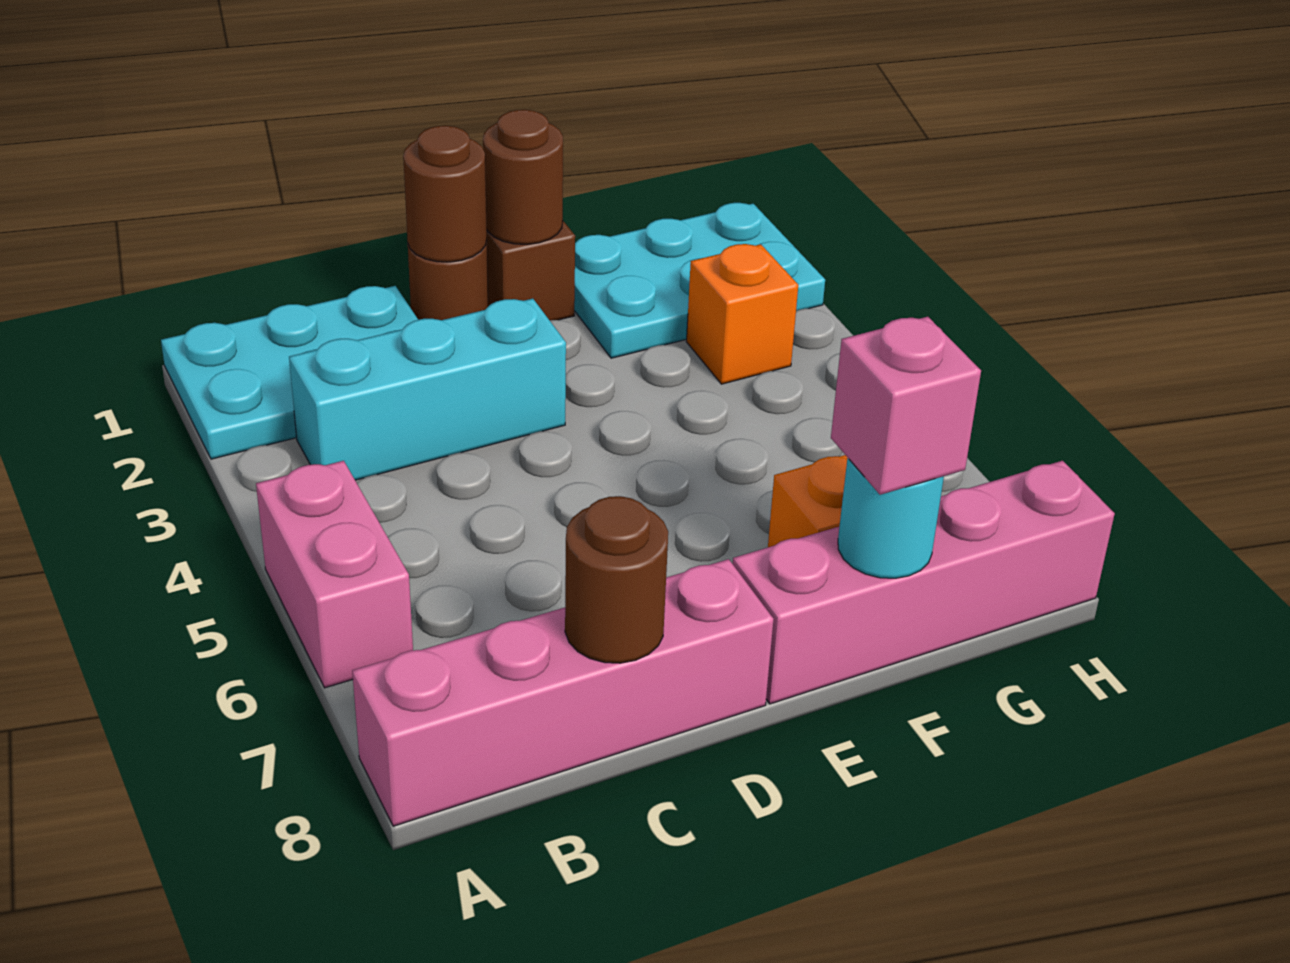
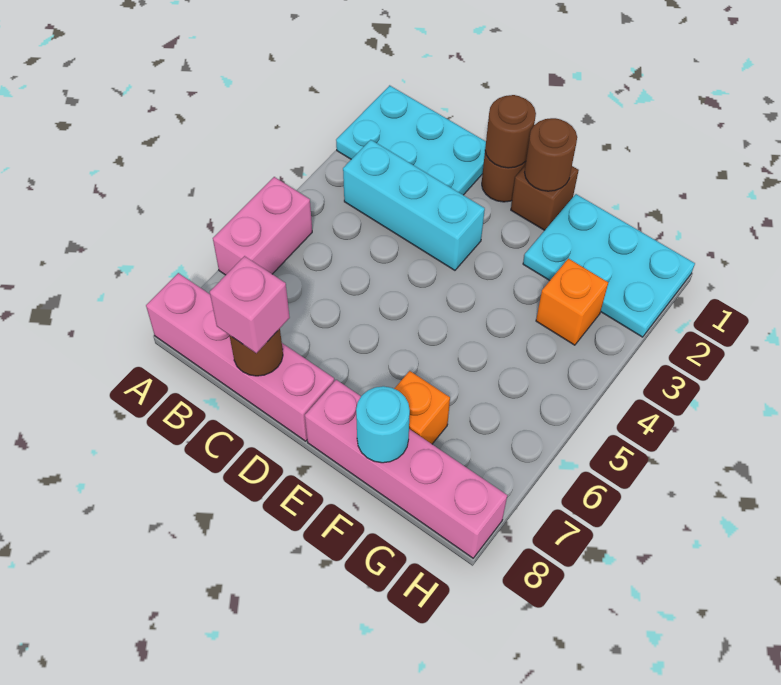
pink brick F8 level 3 -> pink brick C8 level 3

